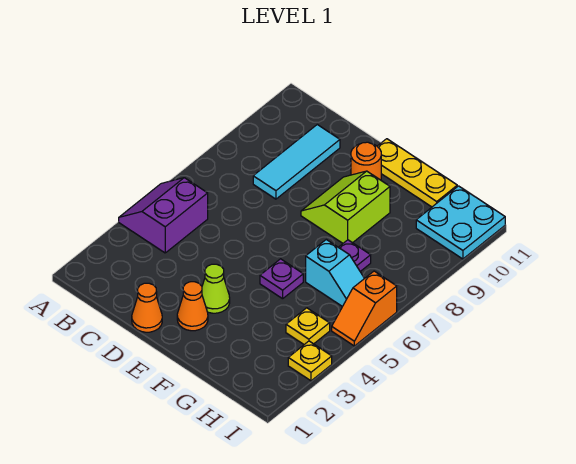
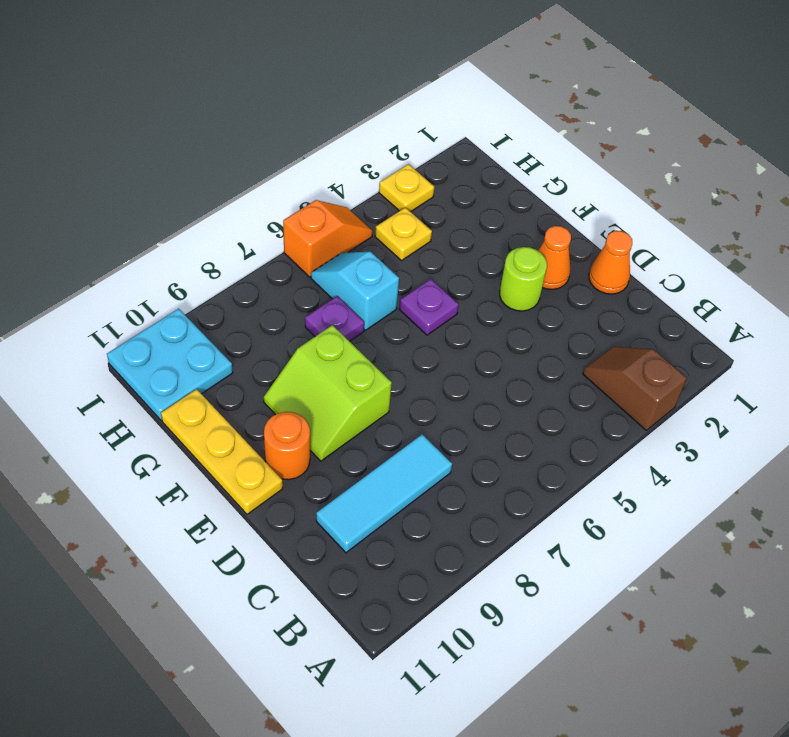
none -> brown slope A3:B3 level 1 top A
purple slope A4:B5 level 1 top B -> none
lime cone E3 level 1 -> lime round brick E3 level 1
lime slope E8:F9 level 1 top F -> lime slope E8:F9 level 1 top 8

